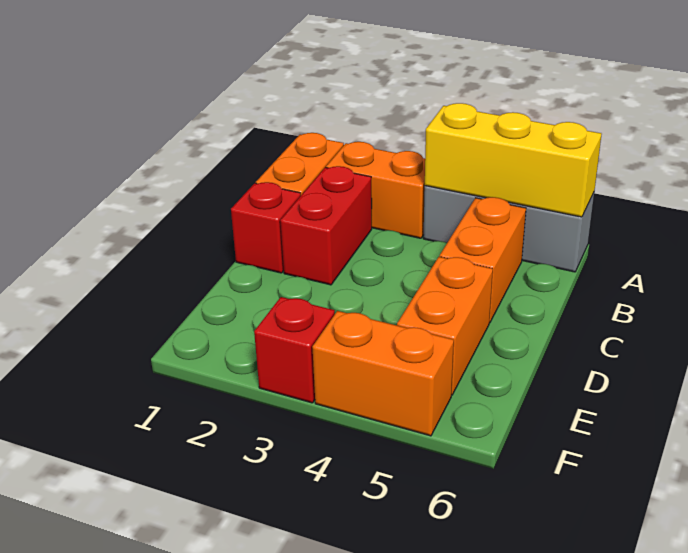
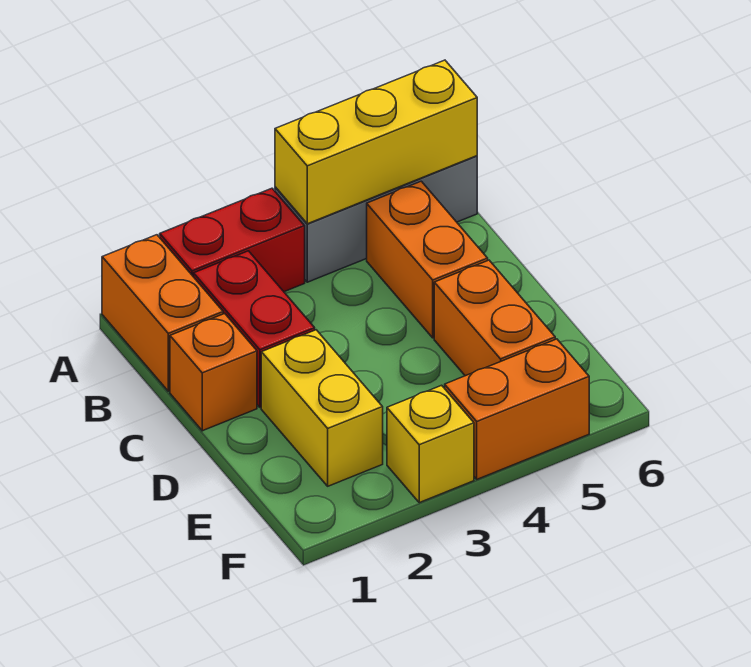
orange brick A2:A3 level 1 -> red brick A2:A3 level 1
red brick C1 level 1 -> orange brick C1 level 1
none -> yellow brick D2:E2 level 1
red brick F3 level 1 -> yellow brick F3 level 1

